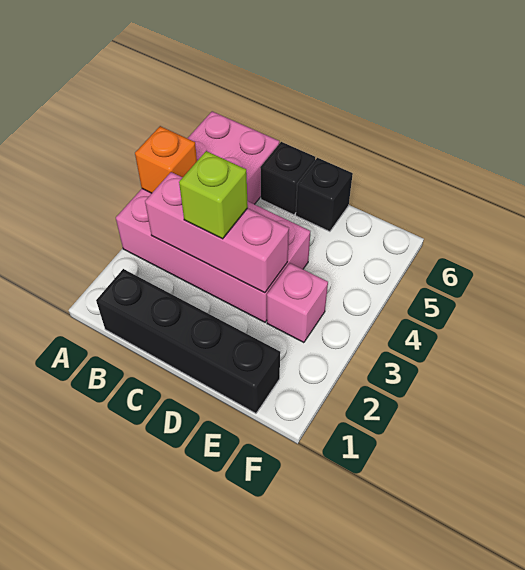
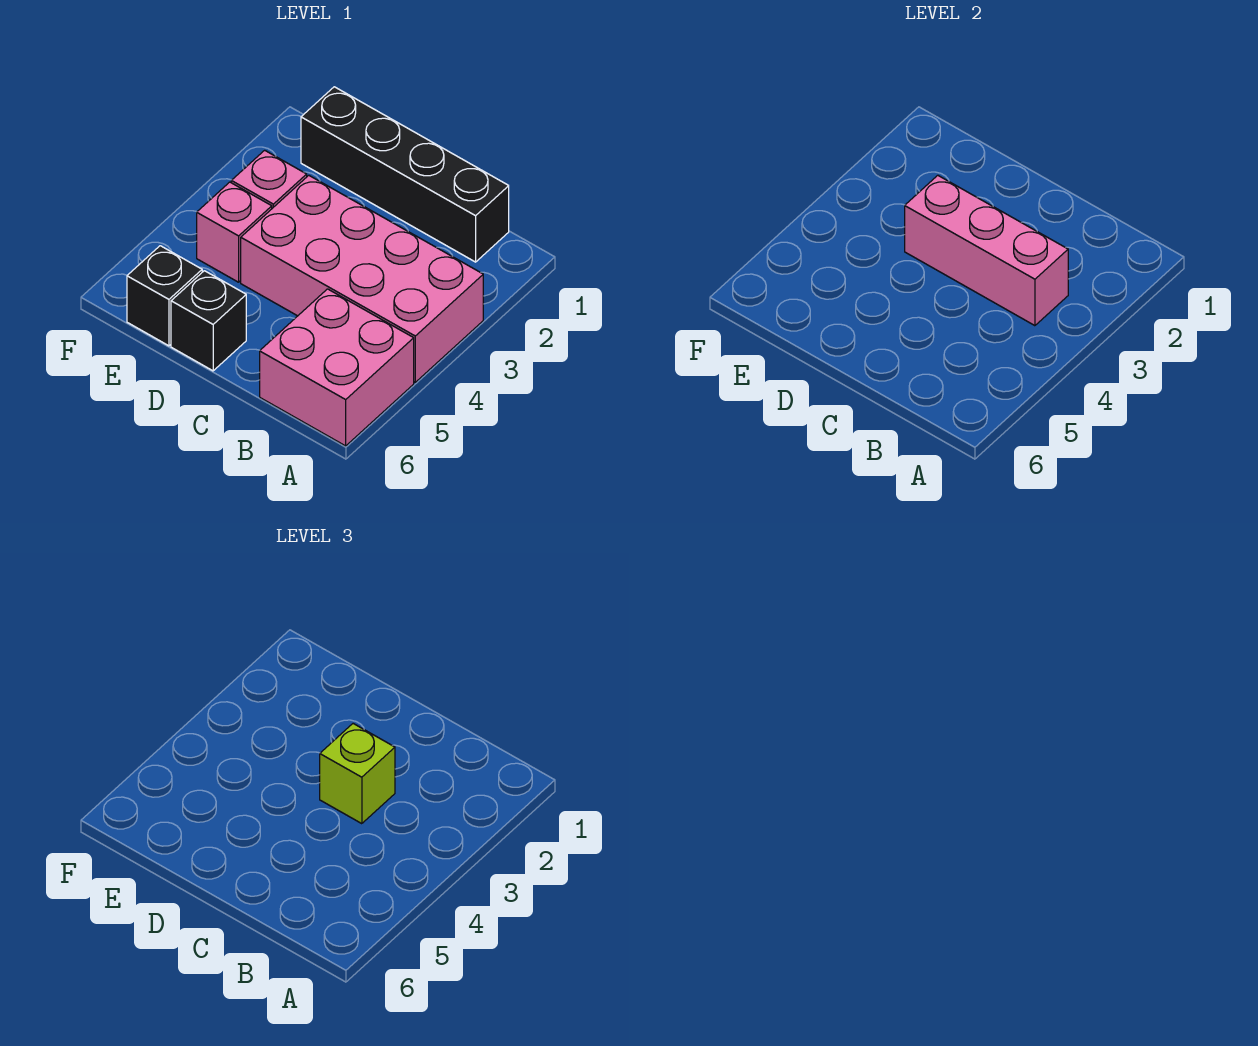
orange brick A4 level 2 -> none
black brick C6 level 1 -> black brick E6 level 1
none -> pink brick E4 level 1

